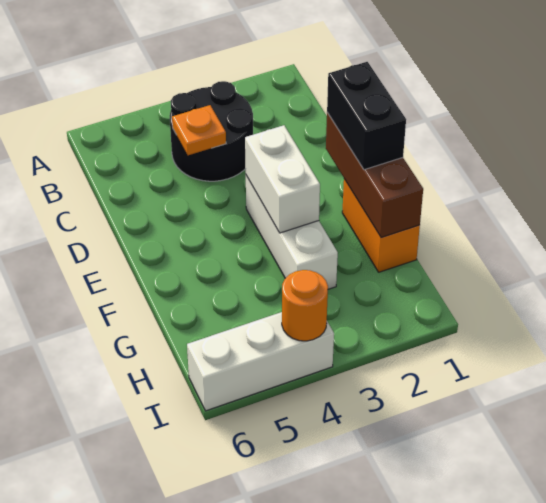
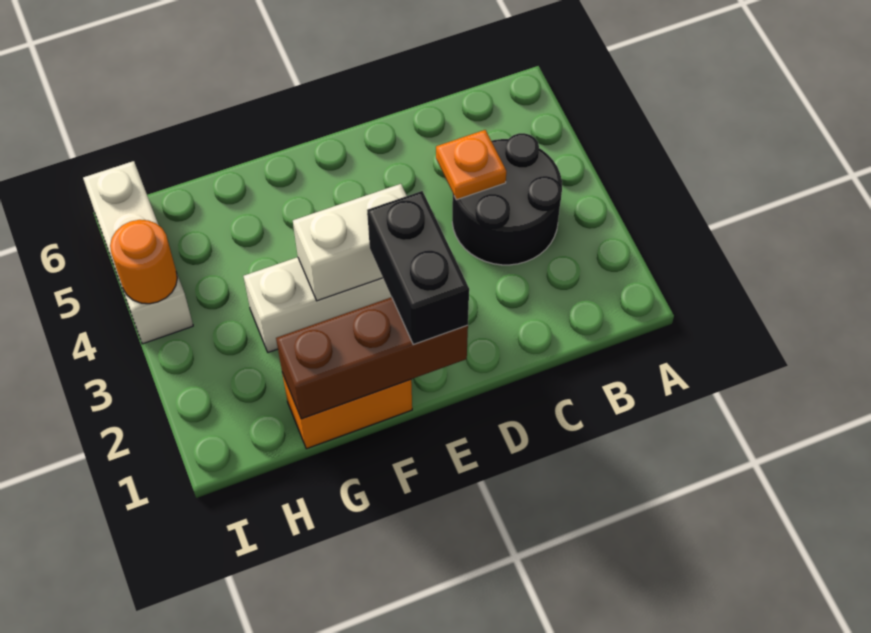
black brick E1:F1 level 3 -> black brick E1:E2 level 3

